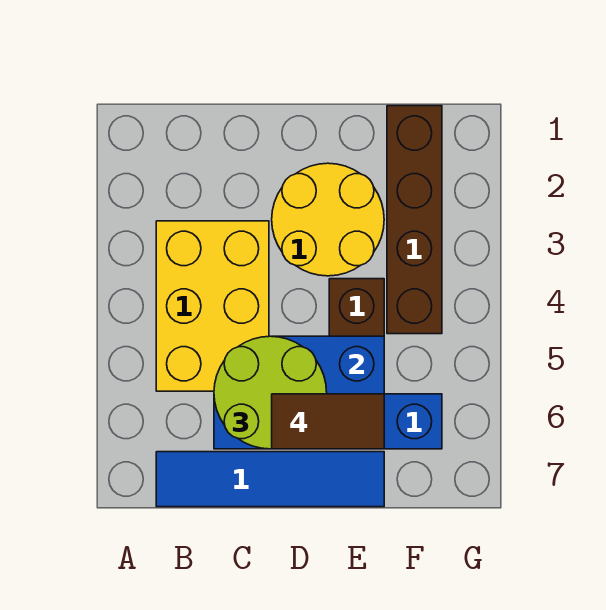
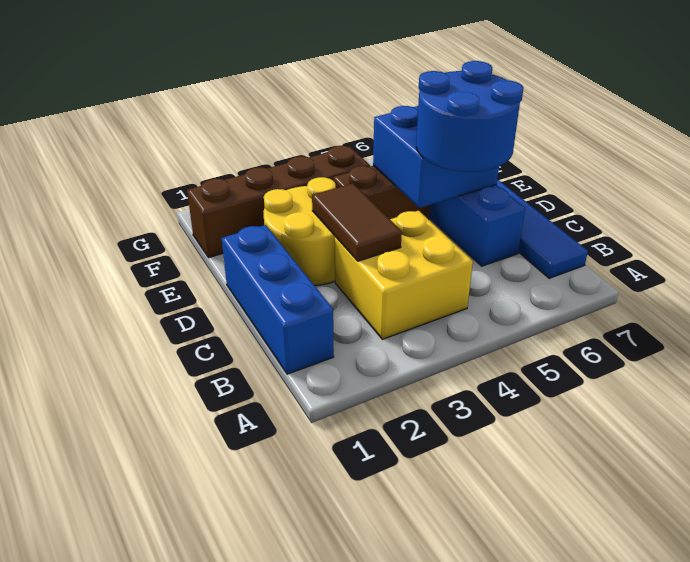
none -> blue brick B1:D1 level 1
yellow brick B3:C5 level 1 -> yellow brick B3:C4 level 1
lime round brick C5:D6 level 3 -> blue round brick C5:D6 level 3
brown tile D6:E6 level 4 -> brown tile C3:D3 level 2

